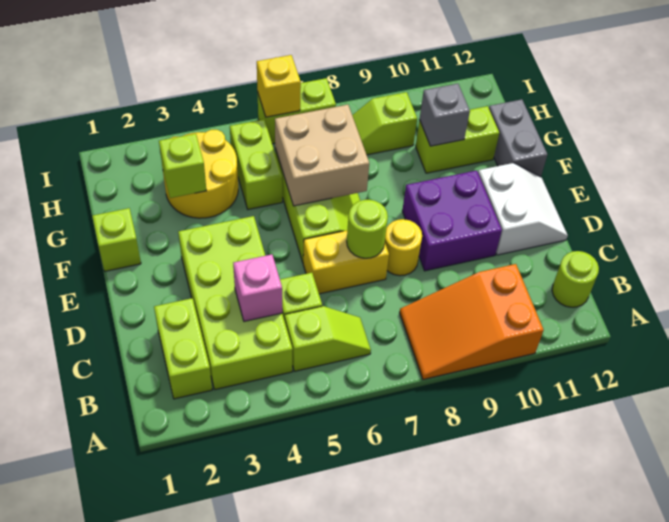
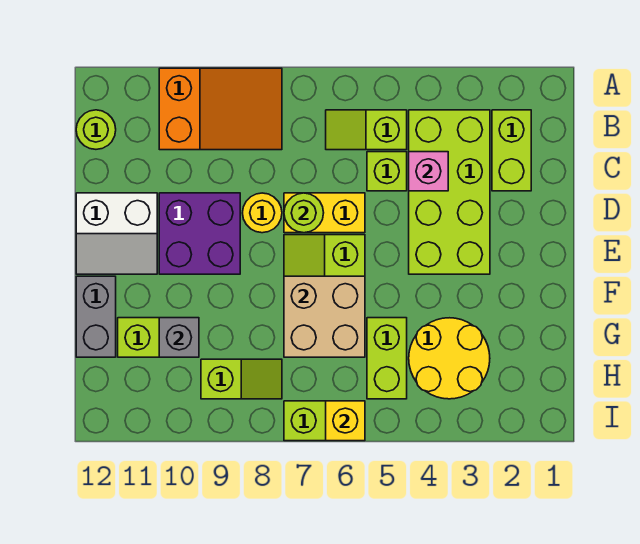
white slope D11:E12 level 1 top 11 -> white slope D11:E12 level 1 top D
lime brick F1 level 1 -> none
lime brick G3 level 2 -> none

